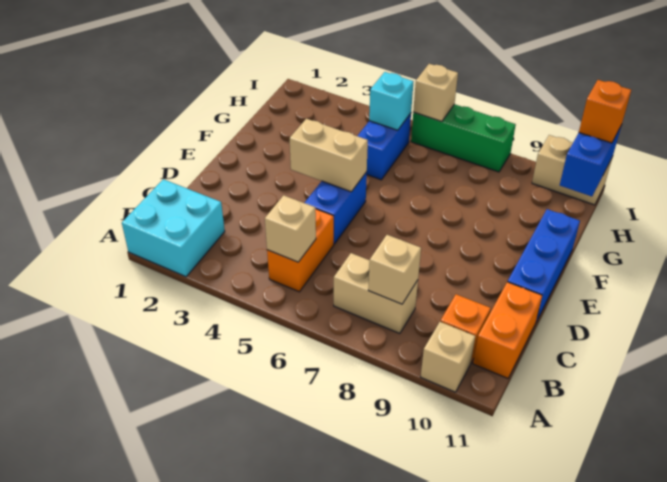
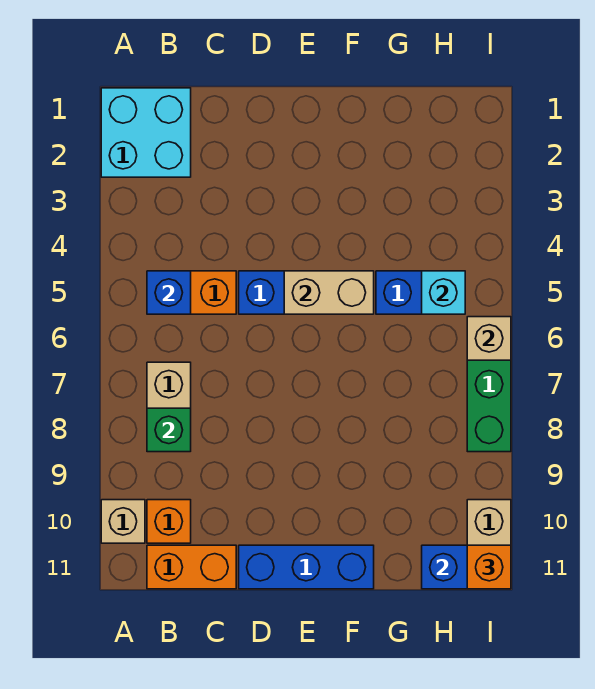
tan brick B5 level 2 -> blue brick B5 level 2
tan brick B8 level 2 -> green brick B8 level 2
tan brick E4:E5 level 2 -> tan brick E5:F5 level 2

